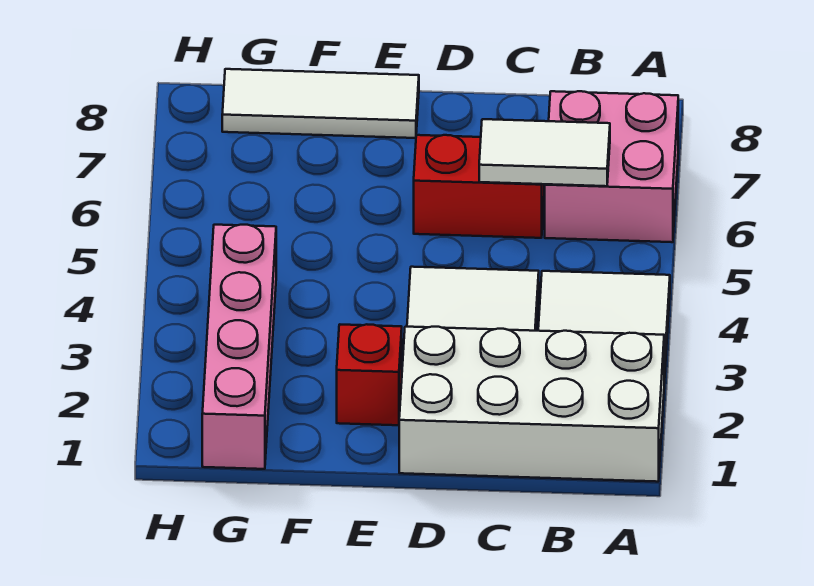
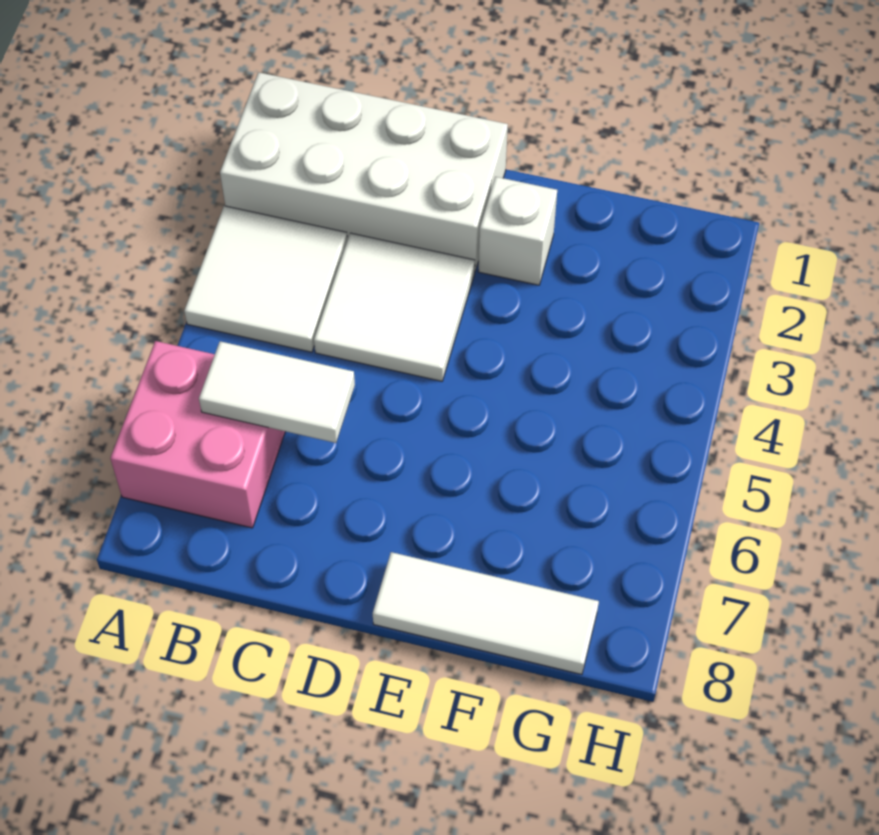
red brick C6:D6 level 1 -> none
red brick E2 level 1 -> white brick E2 level 1
pink brick G1:G4 level 1 -> none

